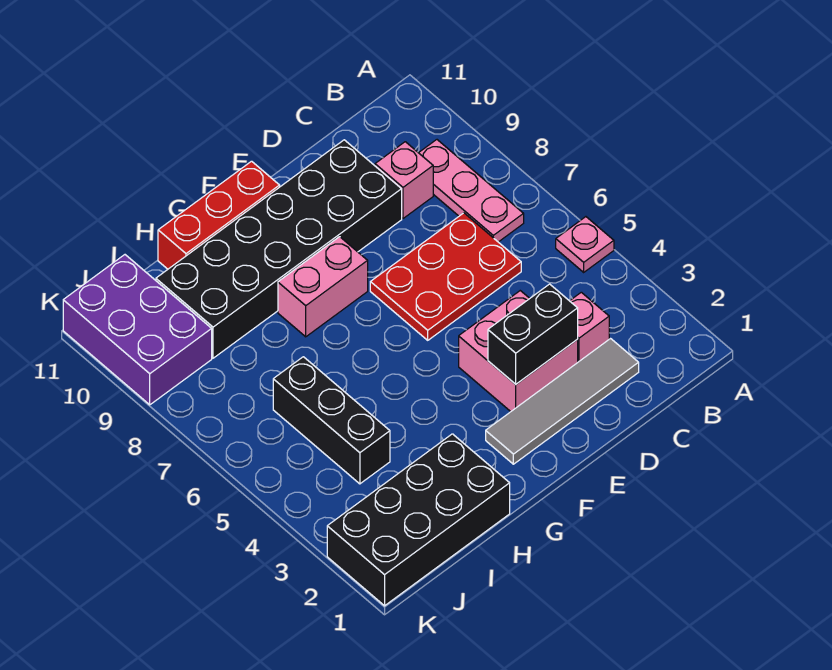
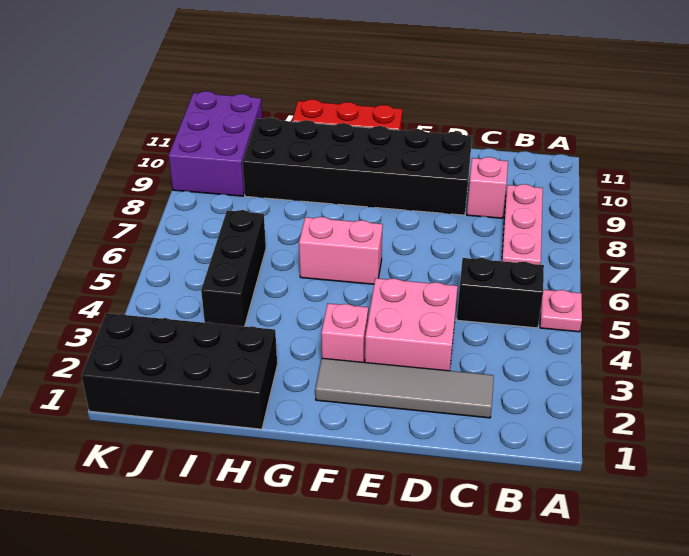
pink brick C3 level 1 -> pink brick F3 level 1
red plate C6:E7 level 1 -> none
black brick D3:E3 level 2 -> black brick B5:C5 level 1
pink brick F8:G8 level 1 -> pink brick F6:G6 level 1

